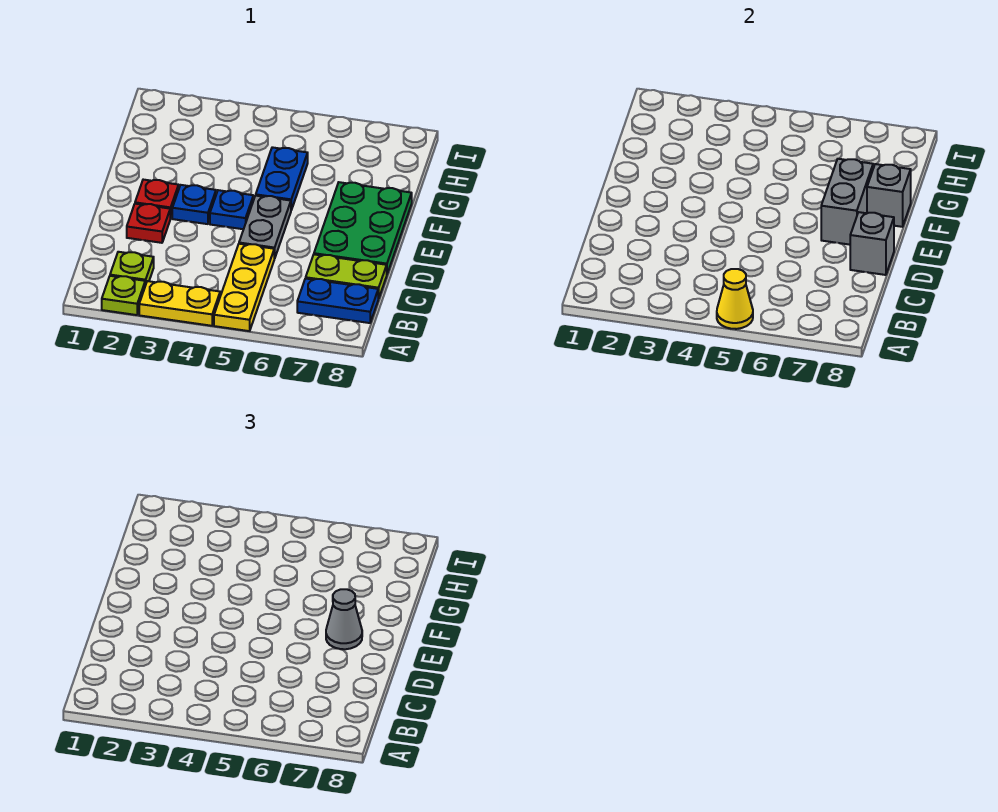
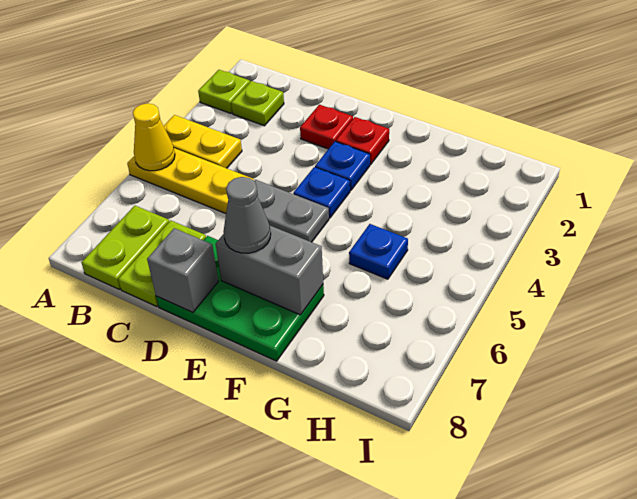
yellow plate A3:A4 level 1 -> yellow plate A4:B4 level 1
blue plate B7:B8 level 1 -> lime plate B7:B8 level 1
blue plate F5:G5 level 1 -> blue plate G5 level 1
grey brick F8 level 2 -> none

